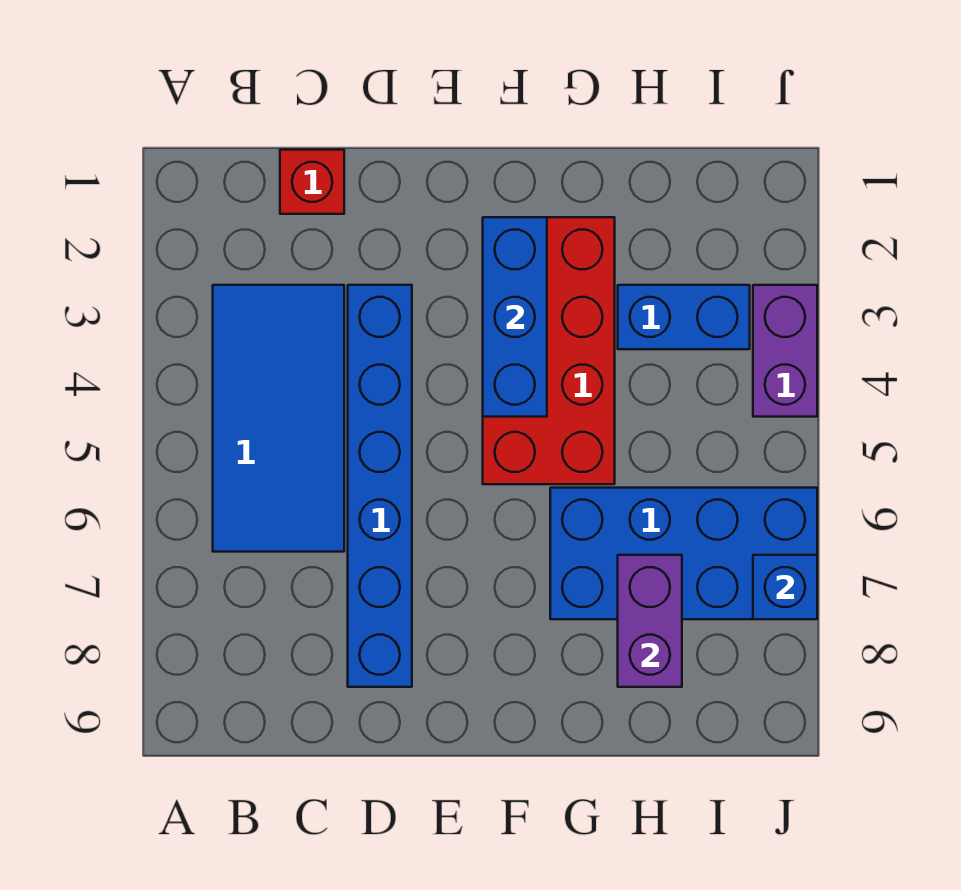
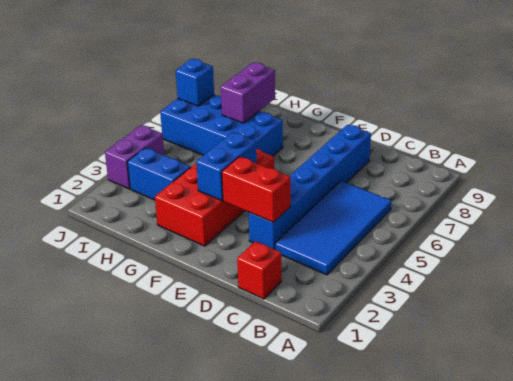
none -> red brick D3:E3 level 2
blue brick F2:F4 level 2 -> blue brick F3:F4 level 2

